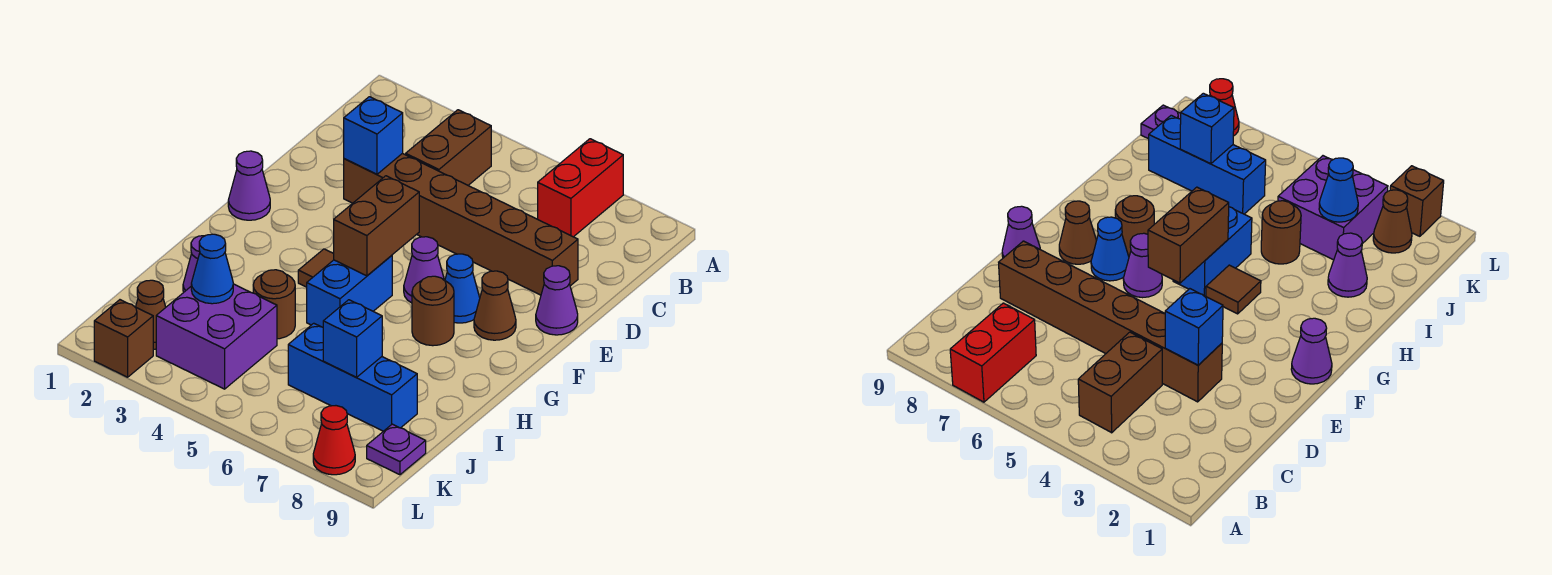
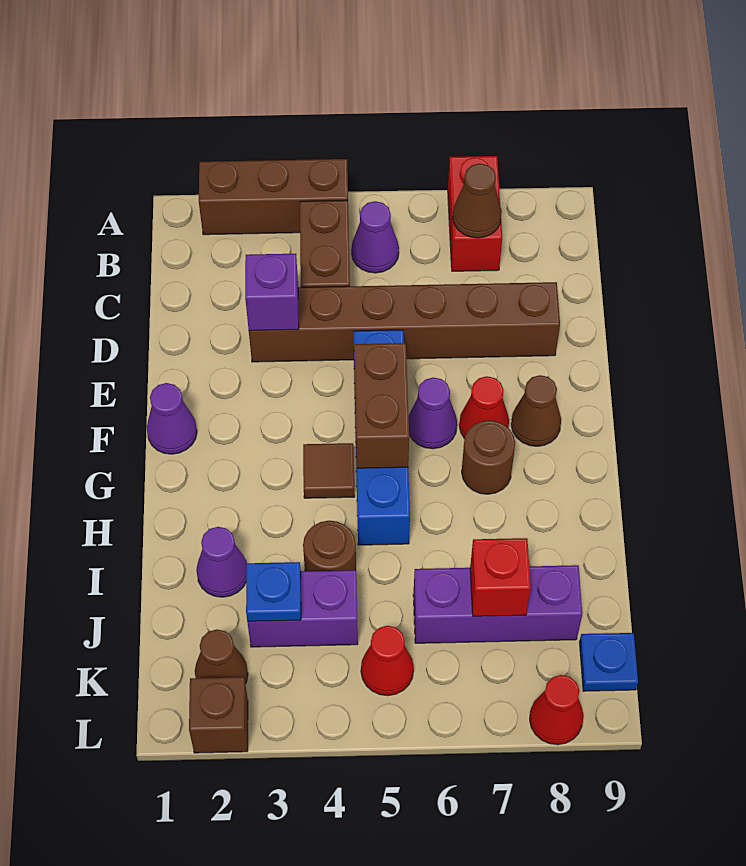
none -> brown brick A2:A4 level 1
none -> brown cone B7 level 2
blue brick D3 level 2 -> purple brick D3 level 2
purple cone E9 level 1 -> purple cone B5 level 1
blue cone F7 level 1 -> red cone F7 level 1
blue brick G5:H5 level 1 -> blue brick E5:H5 level 1
purple brick J3:K4 level 1 -> purple brick J3:J4 level 1
blue cone J3 level 2 -> blue plate J3 level 2
blue brick J6:J8 level 1 -> purple brick J6:J8 level 1
blue brick J7 level 2 -> red brick J7 level 2
none -> red cone K5 level 1
purple plate K9 level 1 -> blue plate K9 level 1

